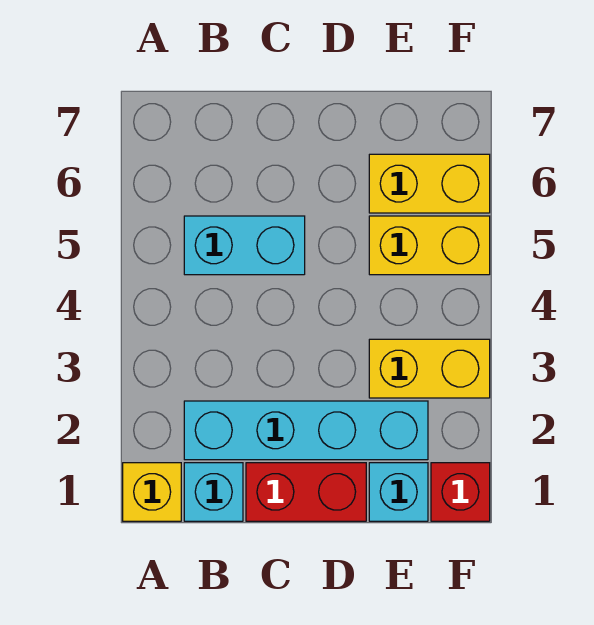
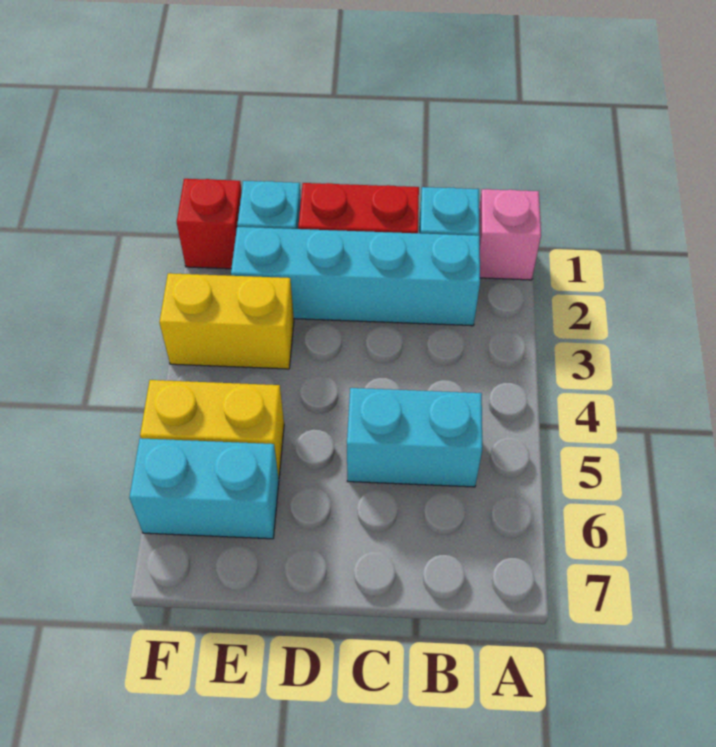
yellow brick A1 level 1 -> pink brick A1 level 1
yellow brick E6:F6 level 1 -> cyan brick E6:F6 level 1

